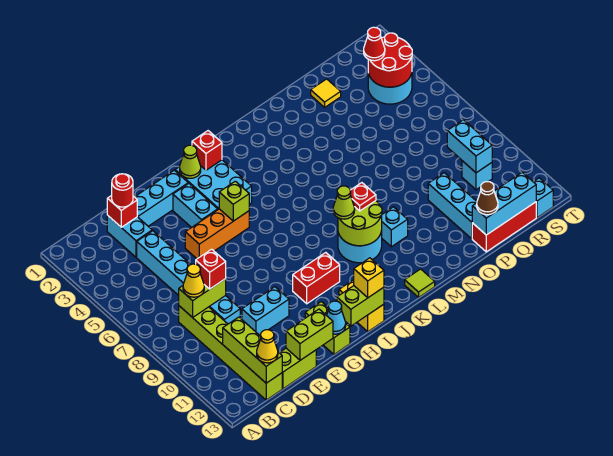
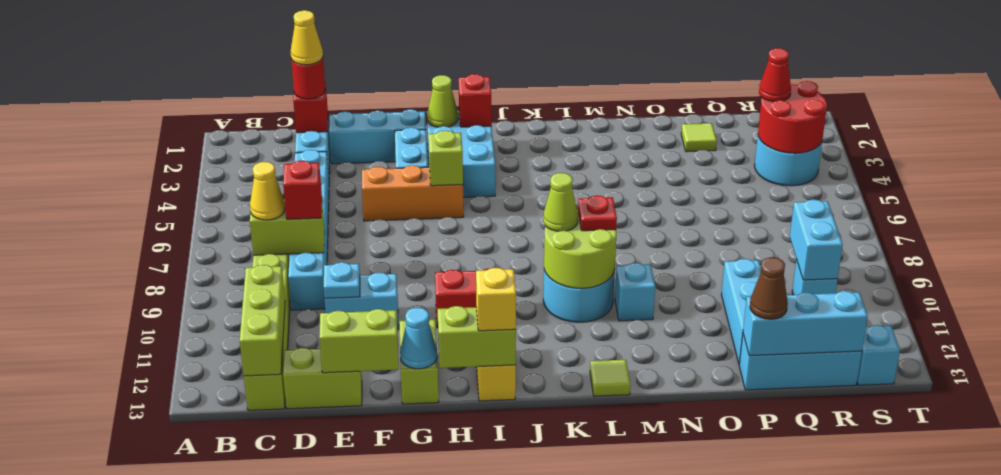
yellow cone C13 level 3 -> yellow cone D2 level 4
none -> cyan plate E10 level 2
yellow tile P2 level 1 -> lime tile P2 level 1
red brick P13:R13 level 1 -> cyan brick P13:R13 level 1

